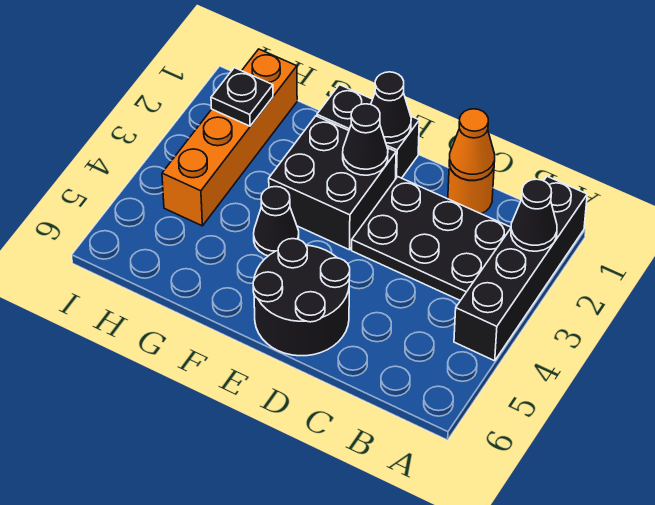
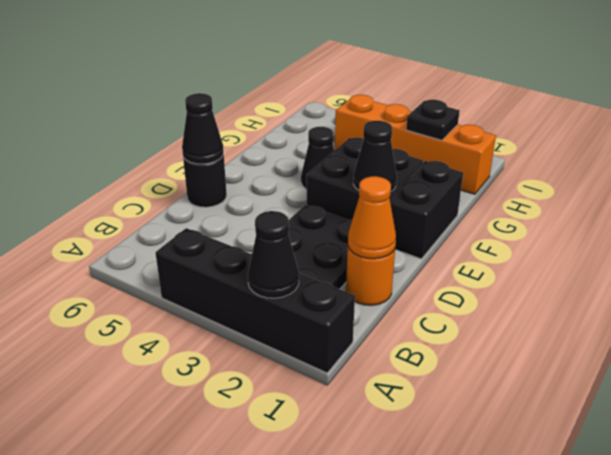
black round brick D5:E6 level 1 -> black round brick D6 level 1
black cone E1 level 2 -> black cone D6 level 2

